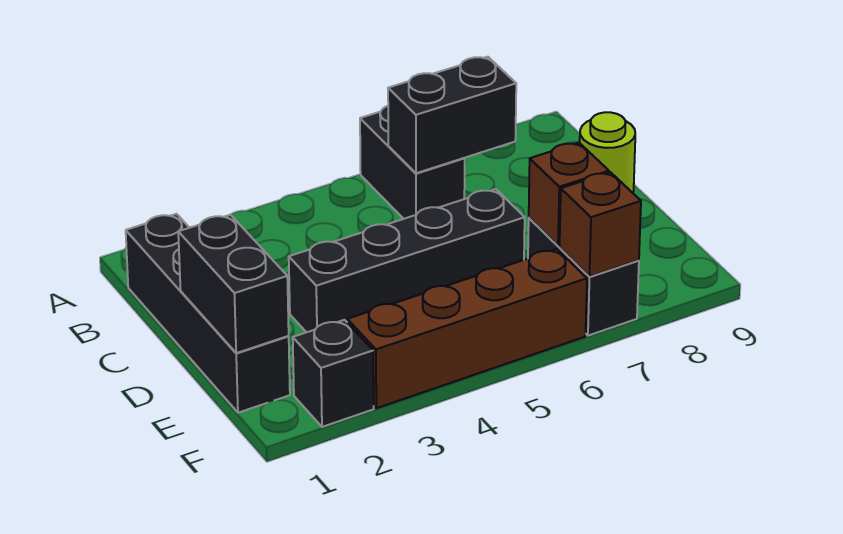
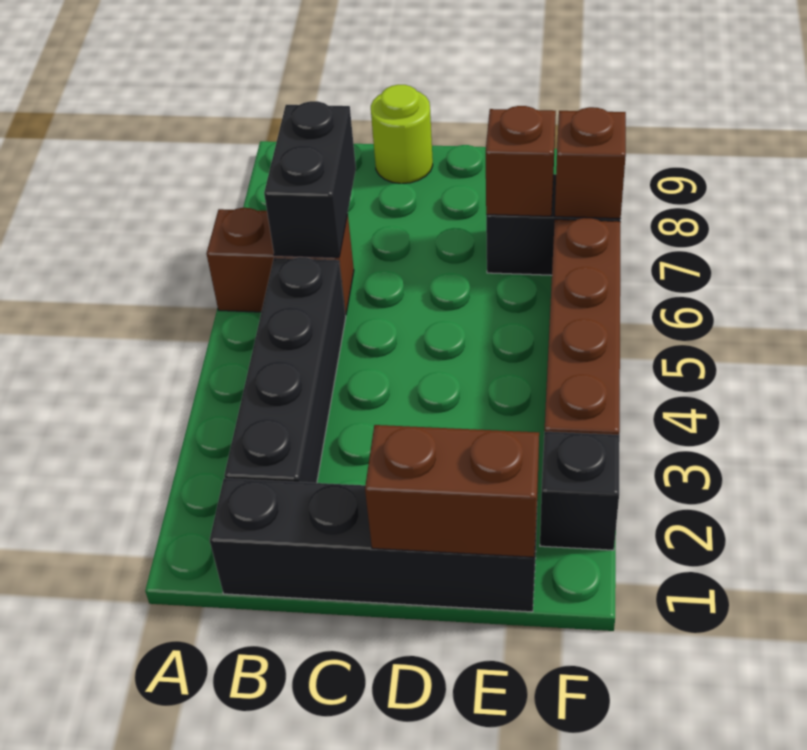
black brick A6:B6 level 1 -> brown brick A6:B6 level 1
black brick D1:E1 level 2 -> brown brick D1:E1 level 2
black brick D3:D6 level 1 -> black brick B2:B5 level 1

